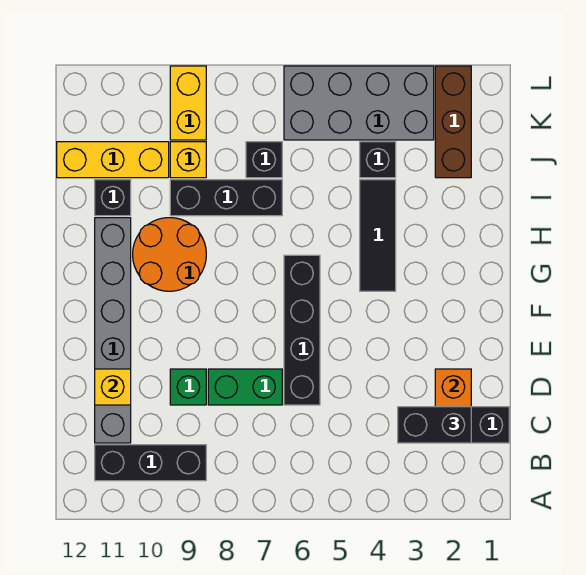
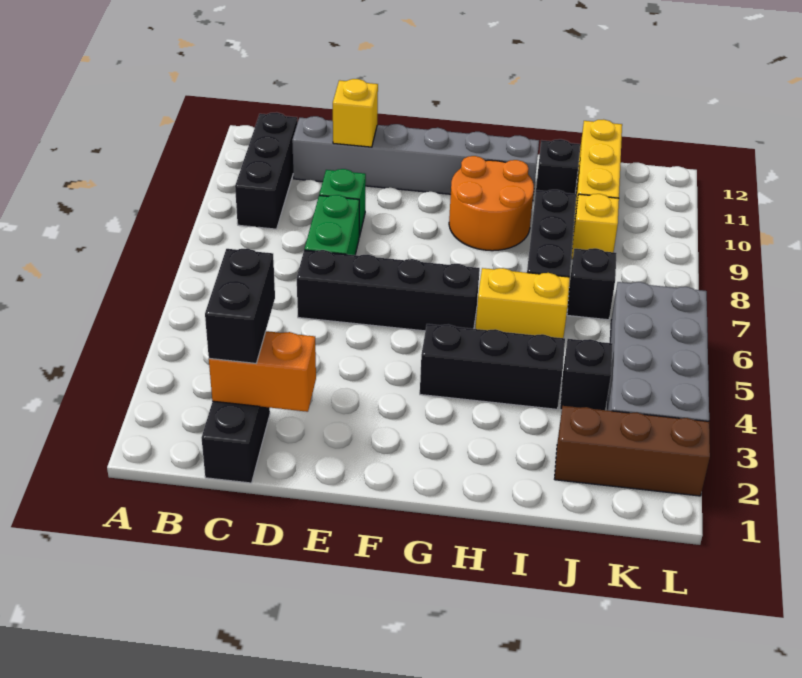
black tile G4:I4 level 1 -> black brick G4:I4 level 1
yellow brick K9:L9 level 1 -> yellow brick H6:I6 level 1

